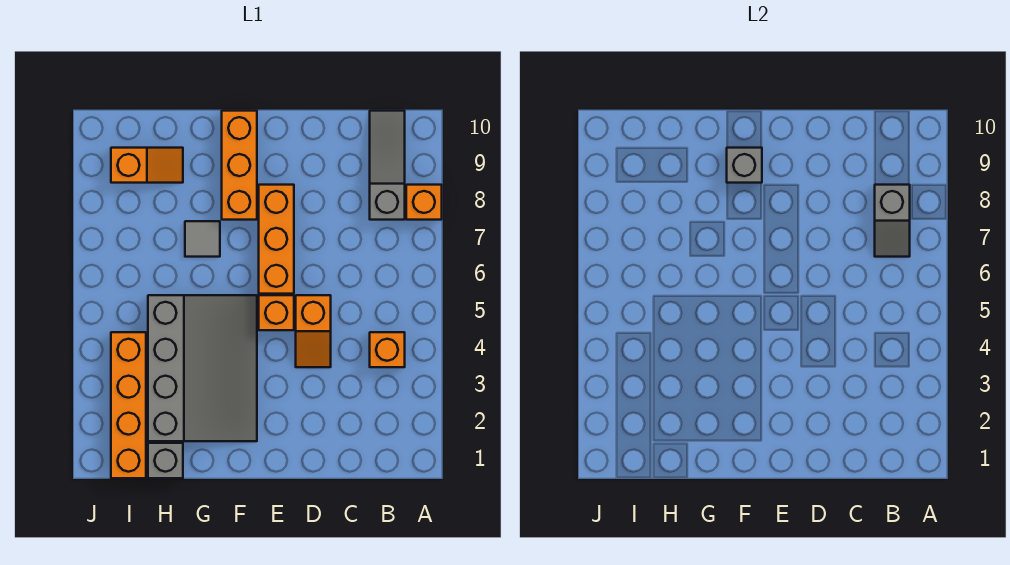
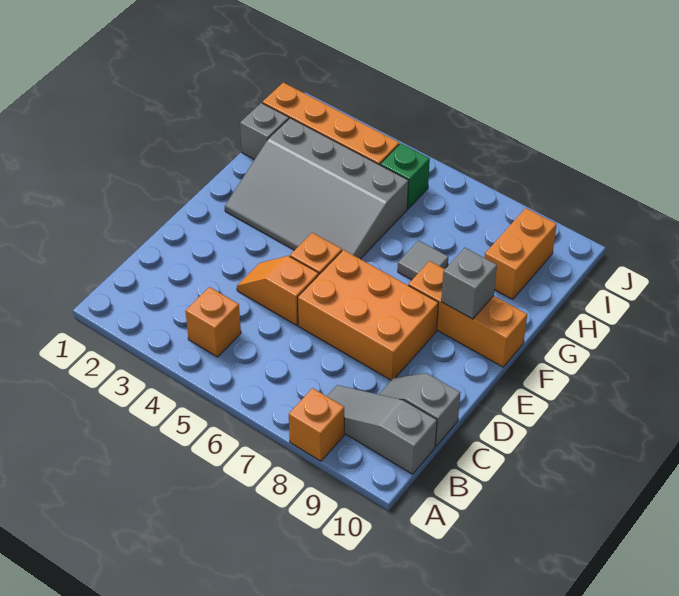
grey slope B7:B8 level 2 top 8 -> grey slope C9:C10 level 1 top 10
grey slope B8:B10 level 1 top 8 -> grey slope B8:B10 level 1 top 10
orange brick E6:E8 level 1 -> orange brick D6:E8 level 1
orange slope H9:I9 level 1 top I -> orange brick H9:I9 level 1
none -> green brick I5 level 1

